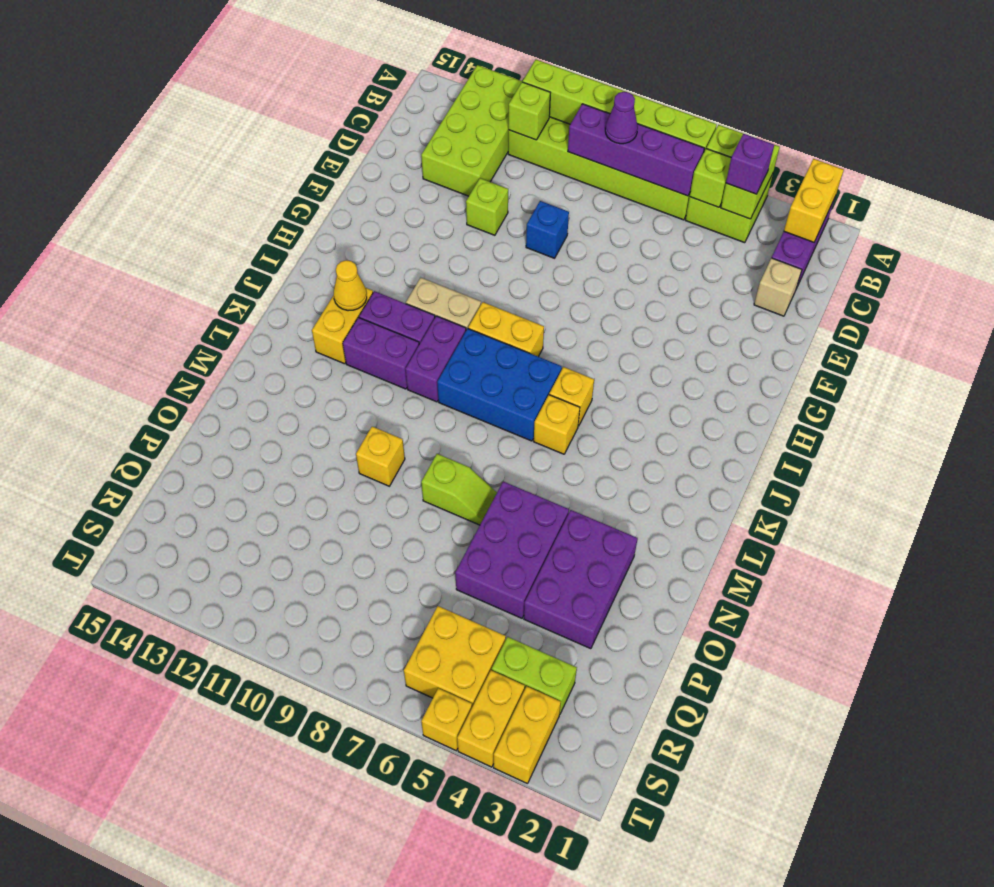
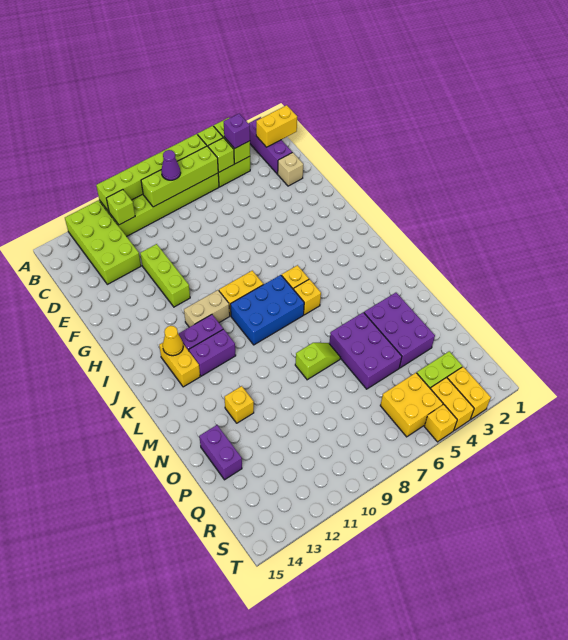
yellow brick A2:B2 level 2 -> yellow brick B1:B2 level 2
purple brick B6:B9 level 2 -> lime brick B6:B9 level 2
blue brick E9 level 1 -> none
lime brick E11 level 1 -> lime brick E11:G11 level 1
purple brick J10:K10 level 1 -> purple brick O14:P14 level 1
yellow brick N10 level 1 -> yellow brick N12 level 1

